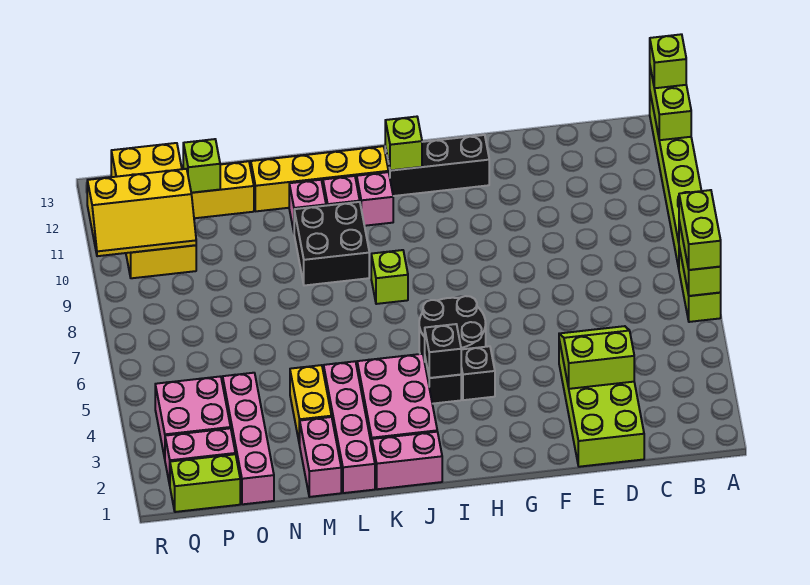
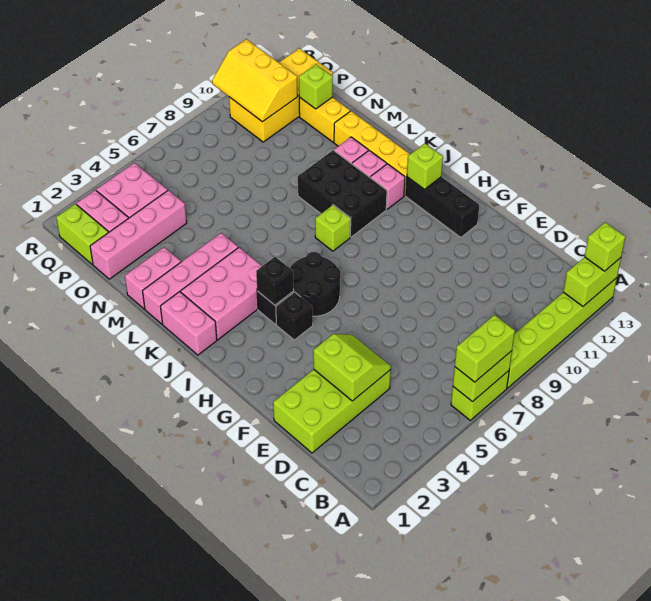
black brick K9:L10 level 1 -> black brick J9:L10 level 1
yellow brick M3:M4 level 1 -> none

